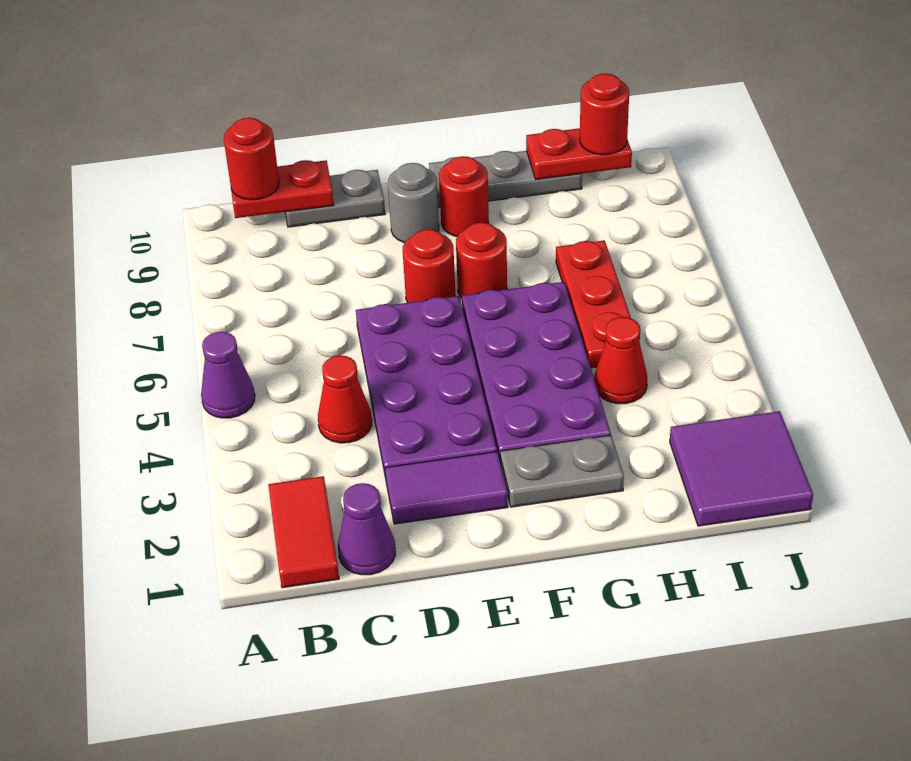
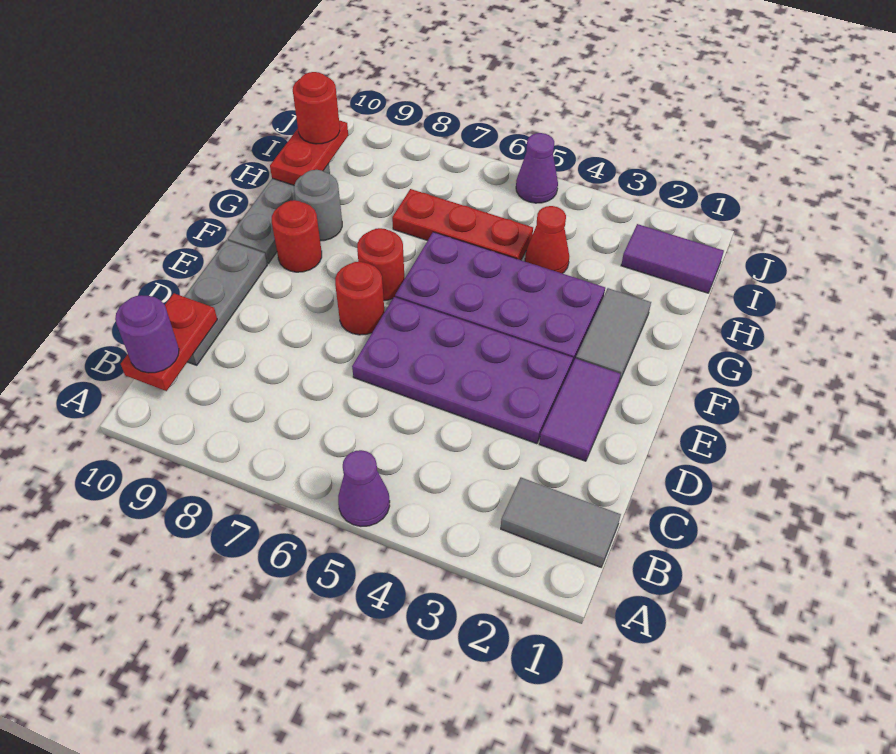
red tile B1:B2 level 1 -> grey tile B1:B2 level 1
red round brick B10 level 3 -> purple round brick B10 level 3
purple cone C1 level 1 -> purple cone J5 level 1
red cone C4 level 1 -> none
grey plate C10:D10 level 1 -> grey plate C10:E10 level 1
grey round brick E9 level 1 -> grey round brick G9 level 1
grey plate F2:G2 level 1 -> grey tile F2:G2 level 1
purple tile I1:J2 level 1 -> purple tile I1:I2 level 1

